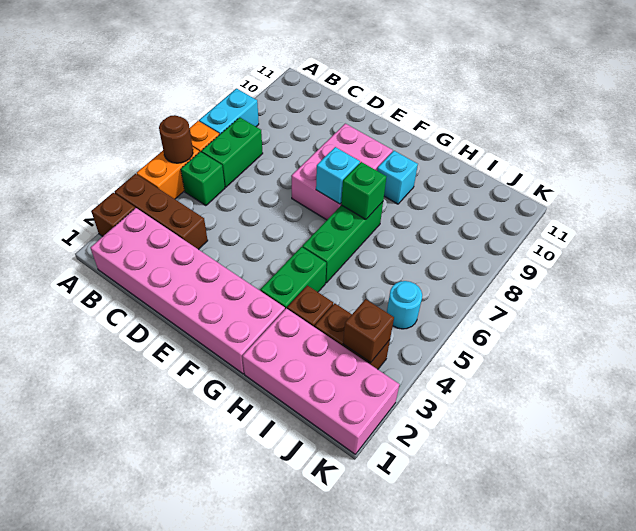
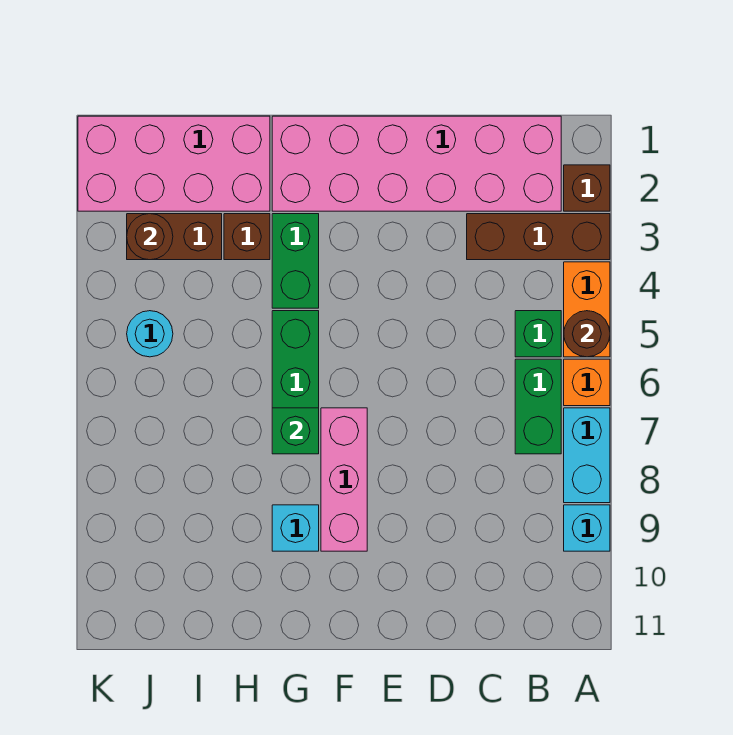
pink brick E7:F9 level 1 -> pink brick F7:F9 level 1
cyan brick F7 level 2 -> cyan brick A9 level 1
brown brick J3 level 2 -> brown round brick J3 level 2

